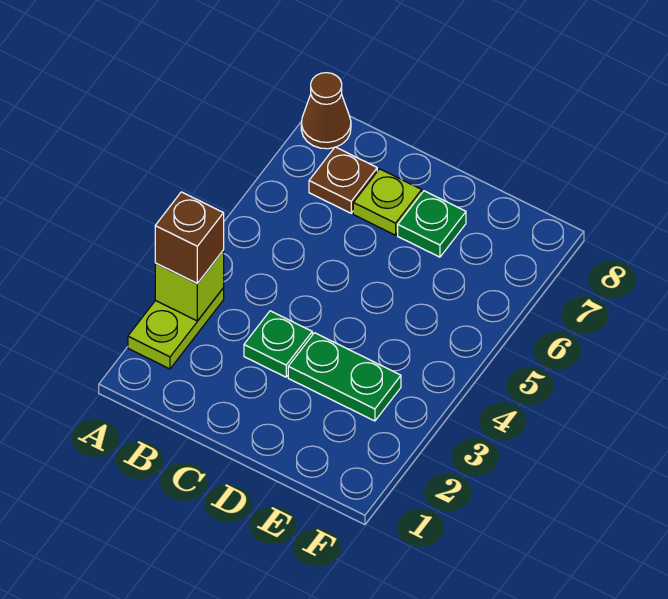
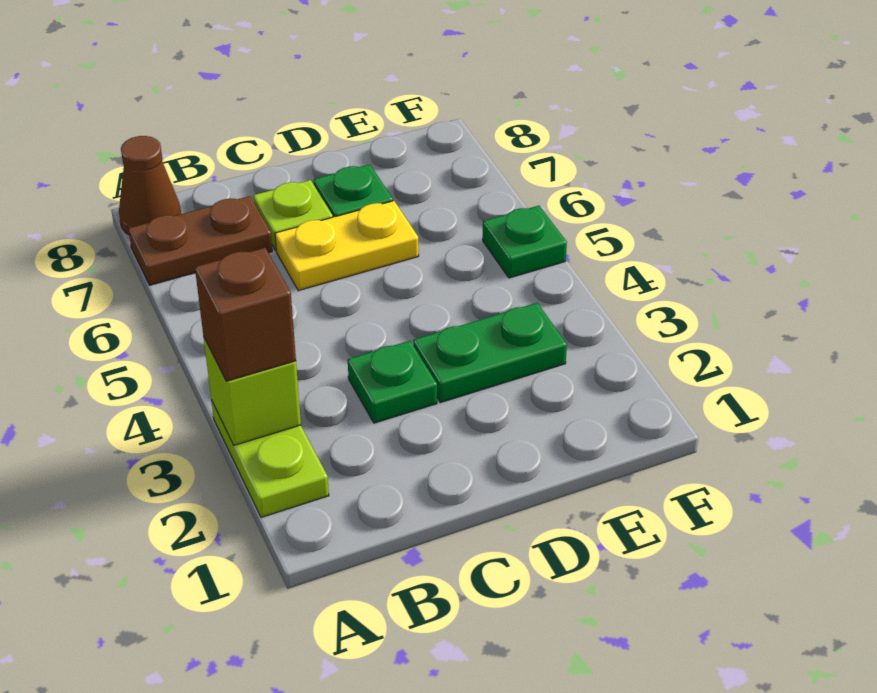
brown plate B7 level 1 -> brown plate A7:B7 level 1
none -> yellow plate C6:D6 level 1
none -> green plate F5 level 1

